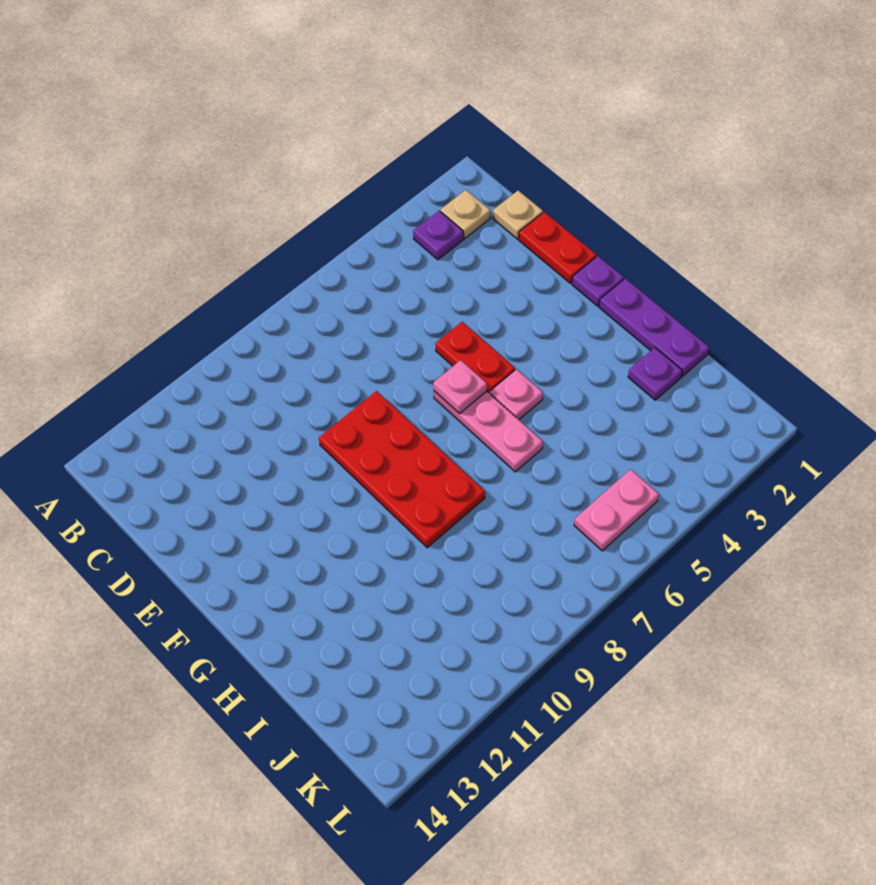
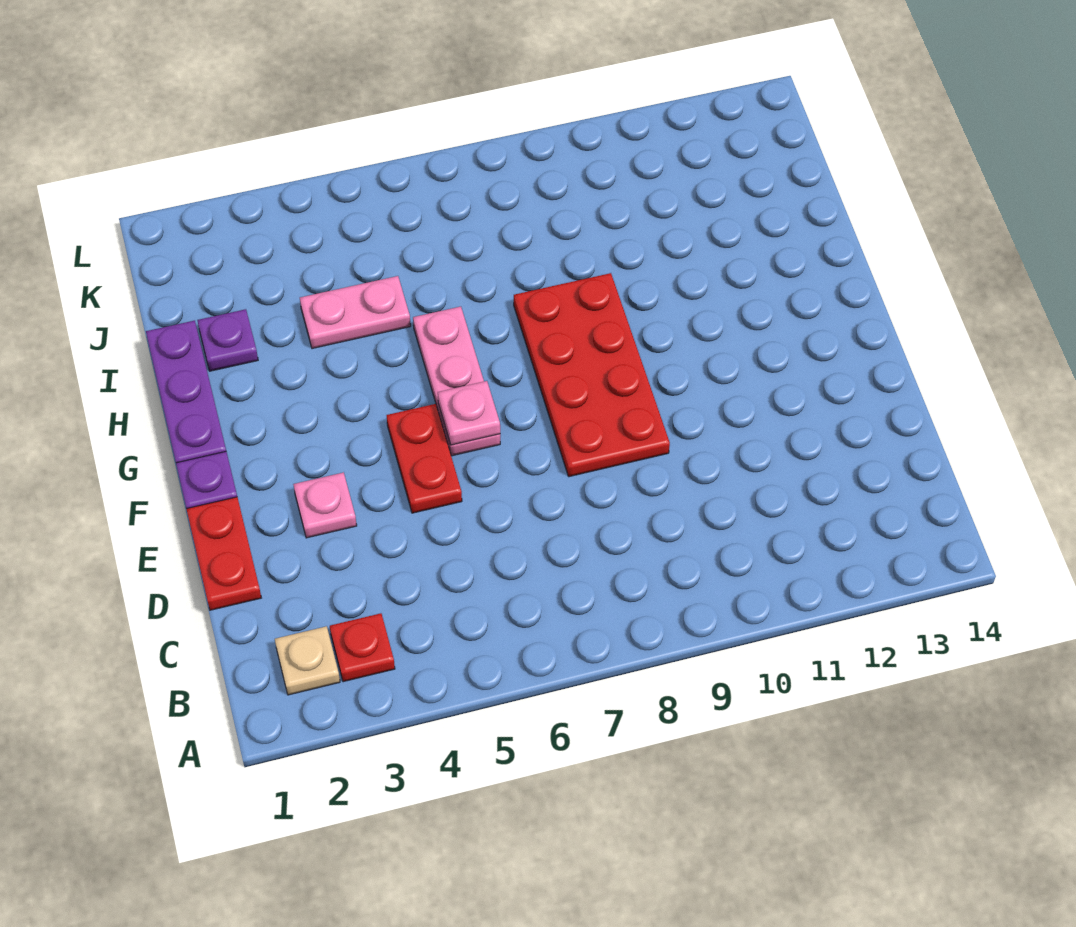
purple plate B3 level 1 -> red plate B3 level 1
tan plate C1 level 1 -> none
pink plate G5 level 1 -> pink plate E3 level 1
pink plate K5:K6 level 1 -> pink plate I4:I5 level 1

